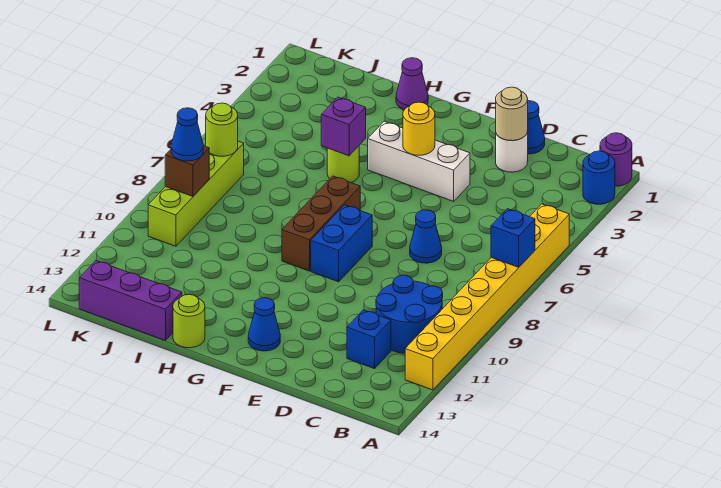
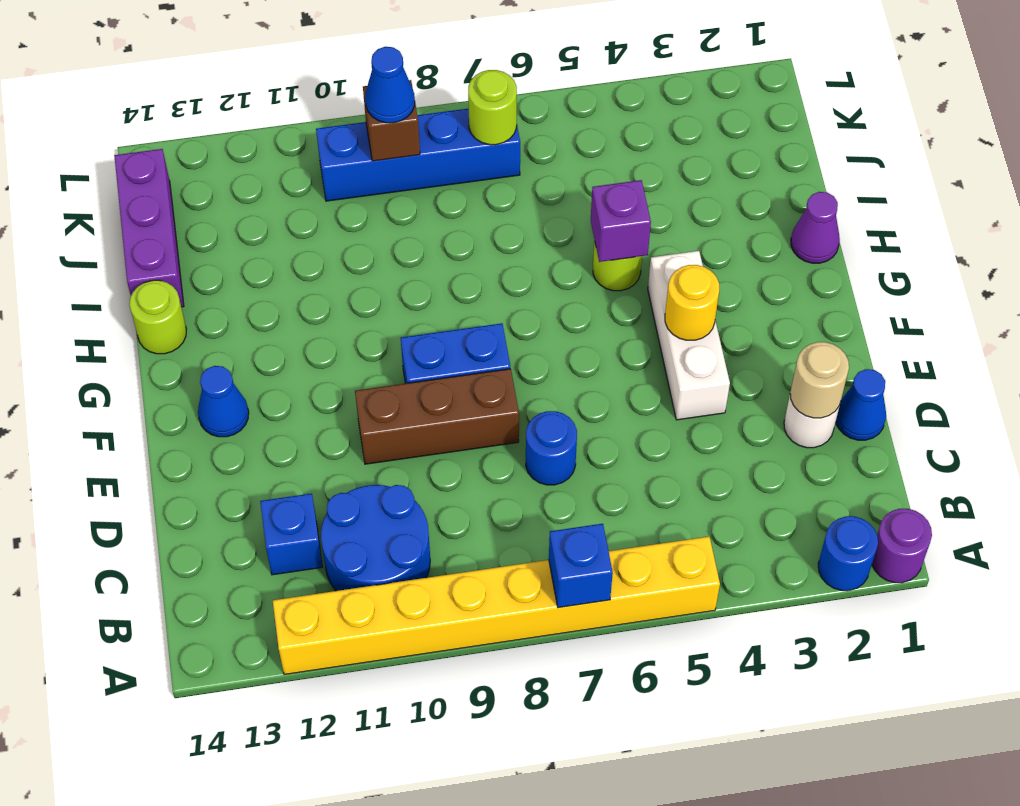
blue cone D7 level 1 -> blue round brick D7 level 1
brown brick G7:G9 level 1 -> brown brick E8:E10 level 1
lime brick K7:K10 level 1 -> blue brick K7:K10 level 1

